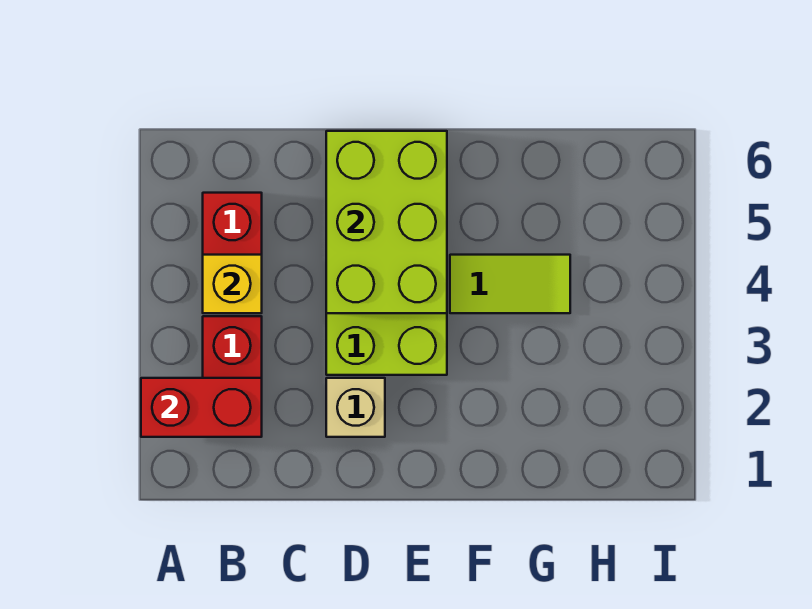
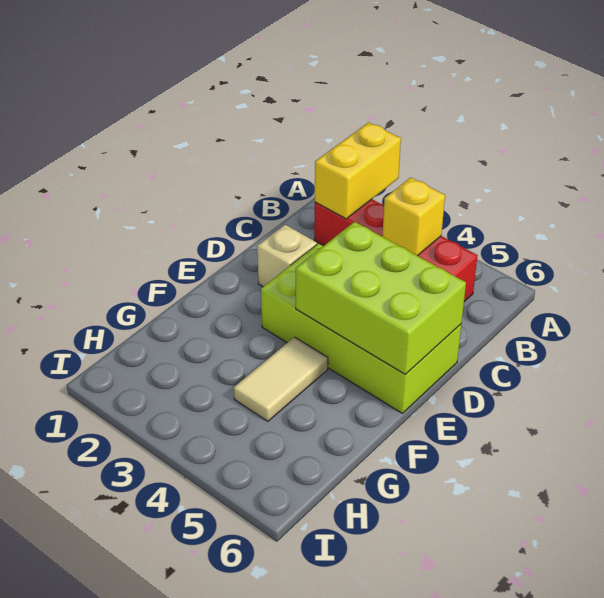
red brick A2:B2 level 2 -> yellow brick A2:B2 level 2
lime tile F4:G4 level 1 -> tan tile F4:G4 level 1

